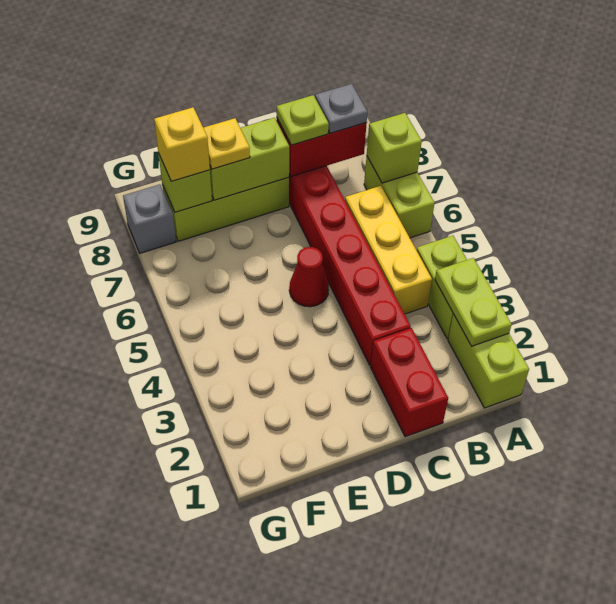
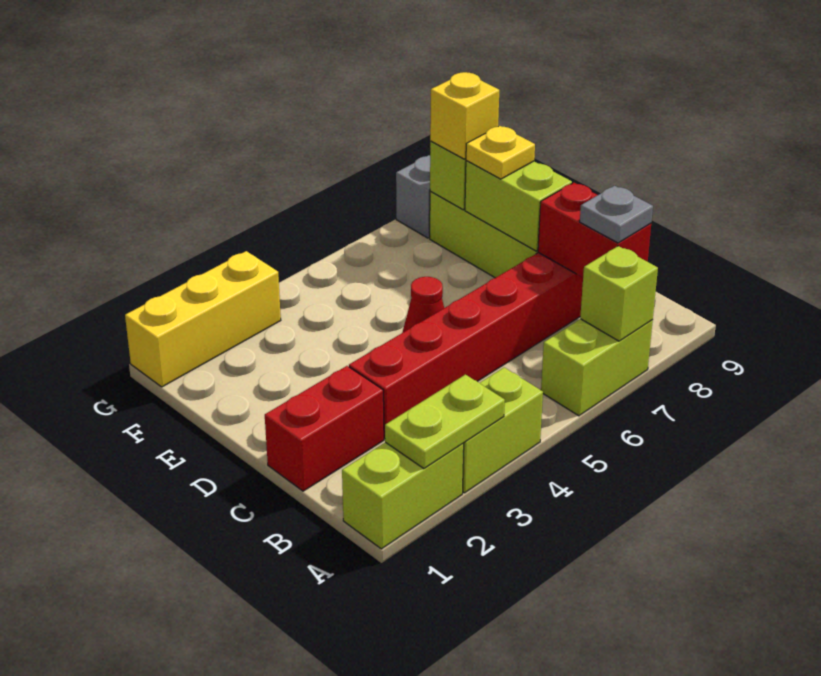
yellow brick B4:B6 level 1 -> yellow brick G1:G3 level 1
lime plate C8 level 3 -> none

